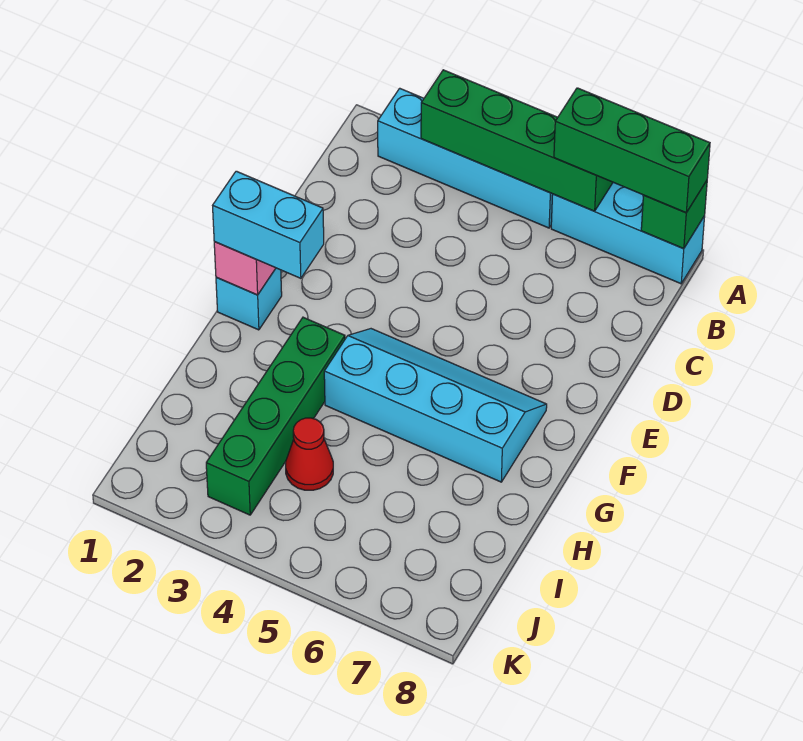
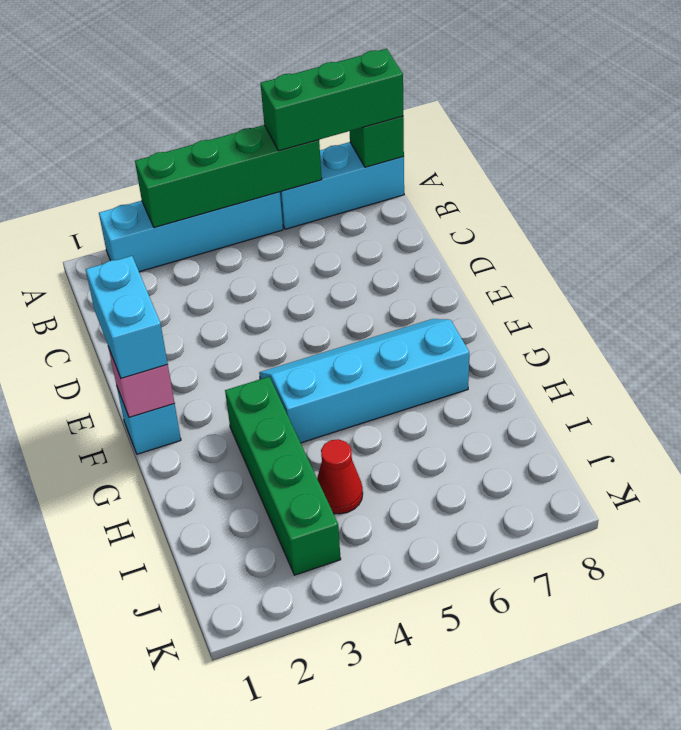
cyan brick F1:F2 level 3 -> cyan brick E1:F1 level 3

